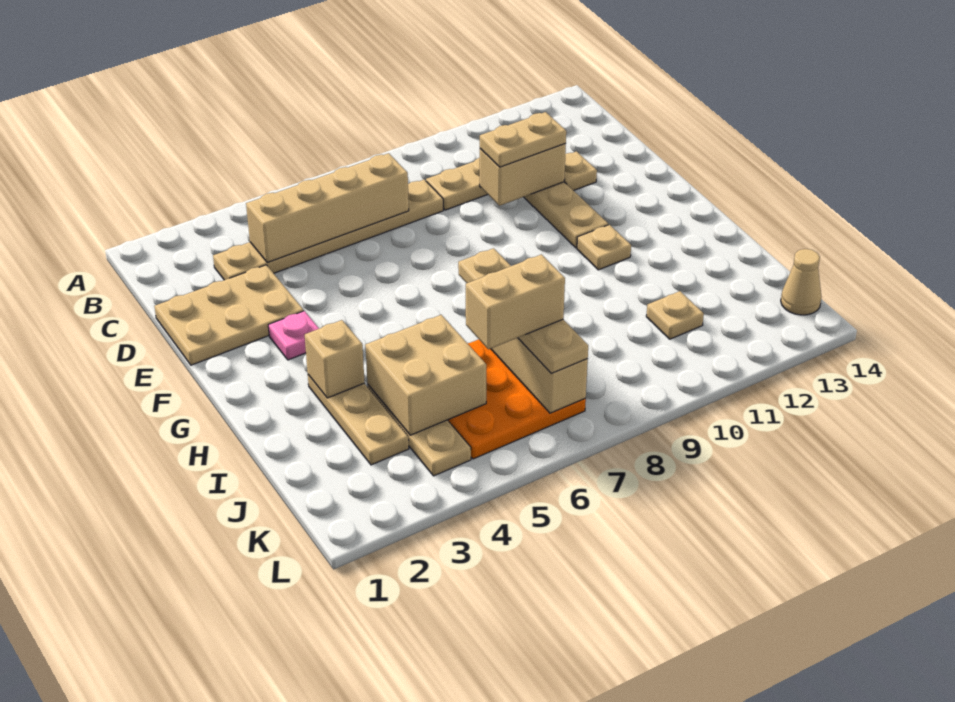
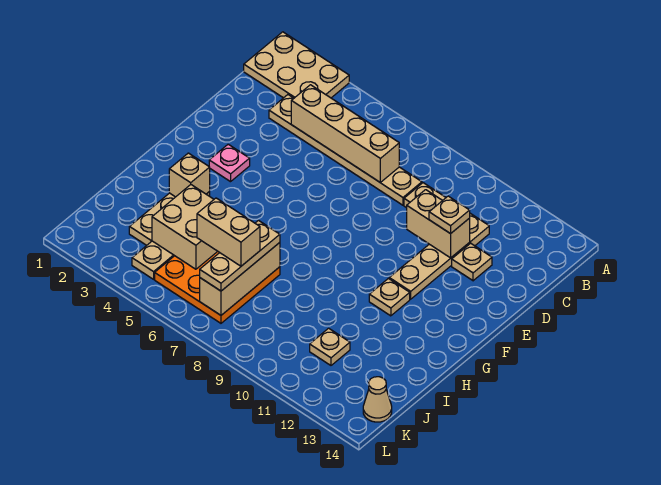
tan plate D1:E3 level 1 -> tan plate A1:B3 level 1
tan plate D10:D11 level 3 -> tan plate D11 level 3
tan plate H7:K7 level 3 -> tan plate I7:K7 level 3

